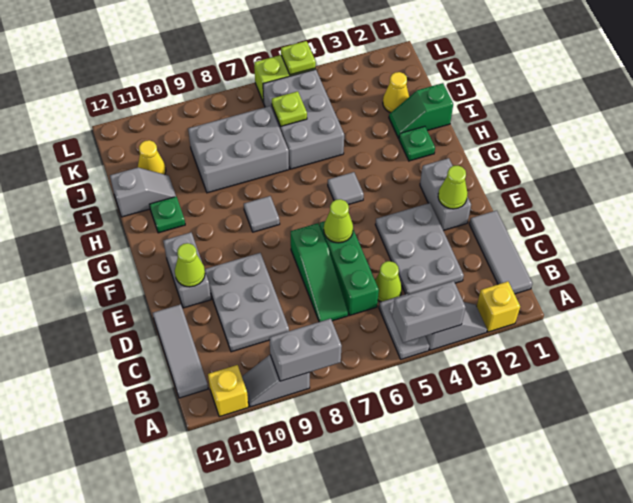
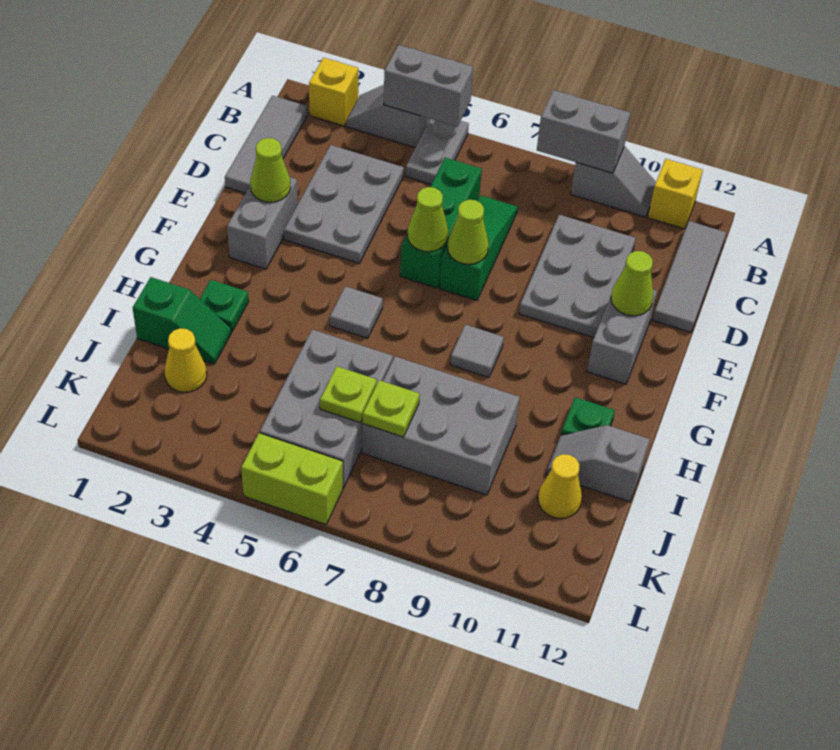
lime cone C5 level 1 -> lime cone E7 level 2
lime plate L5 level 2 -> lime plate J7 level 2

